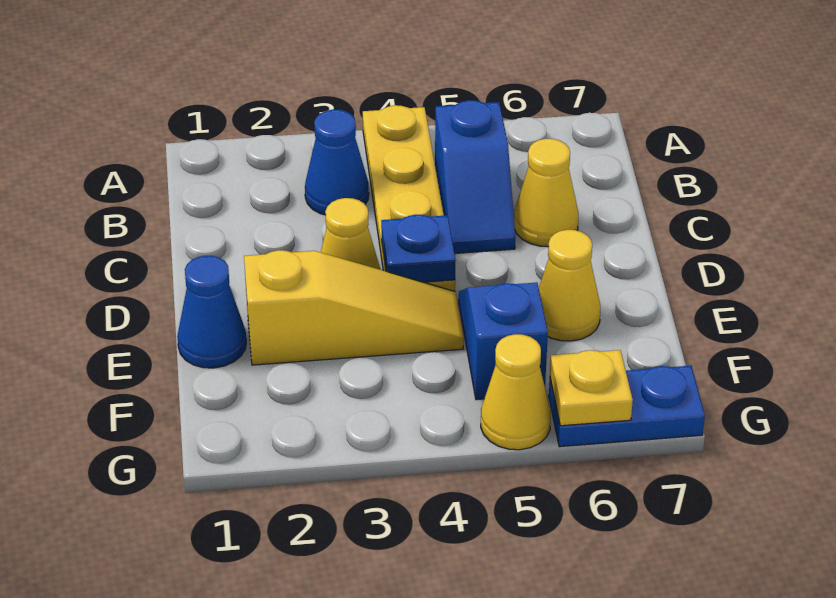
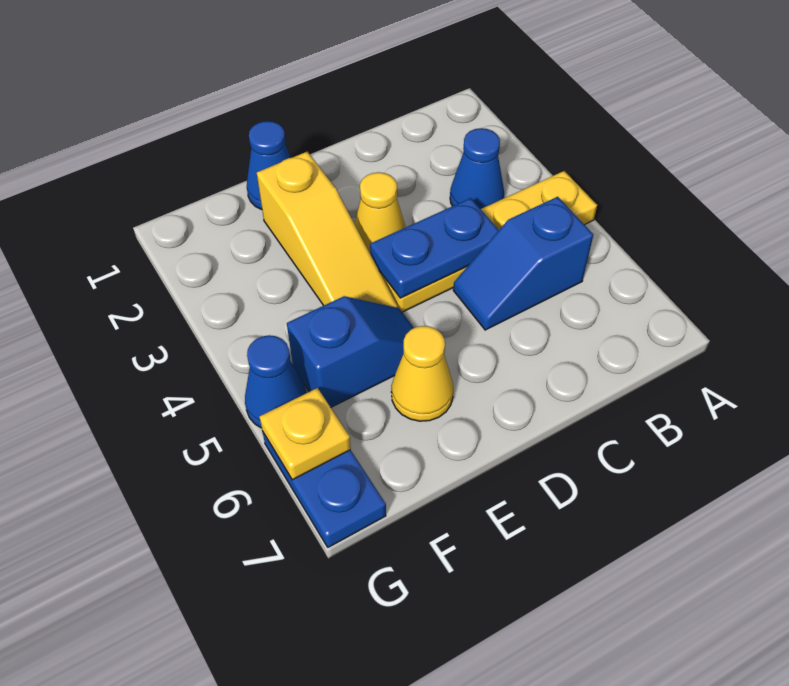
yellow cone C6 level 1 -> none
blue plate D4 level 2 -> blue plate C4:D4 level 2
yellow cone G5 level 1 -> blue cone G5 level 1

